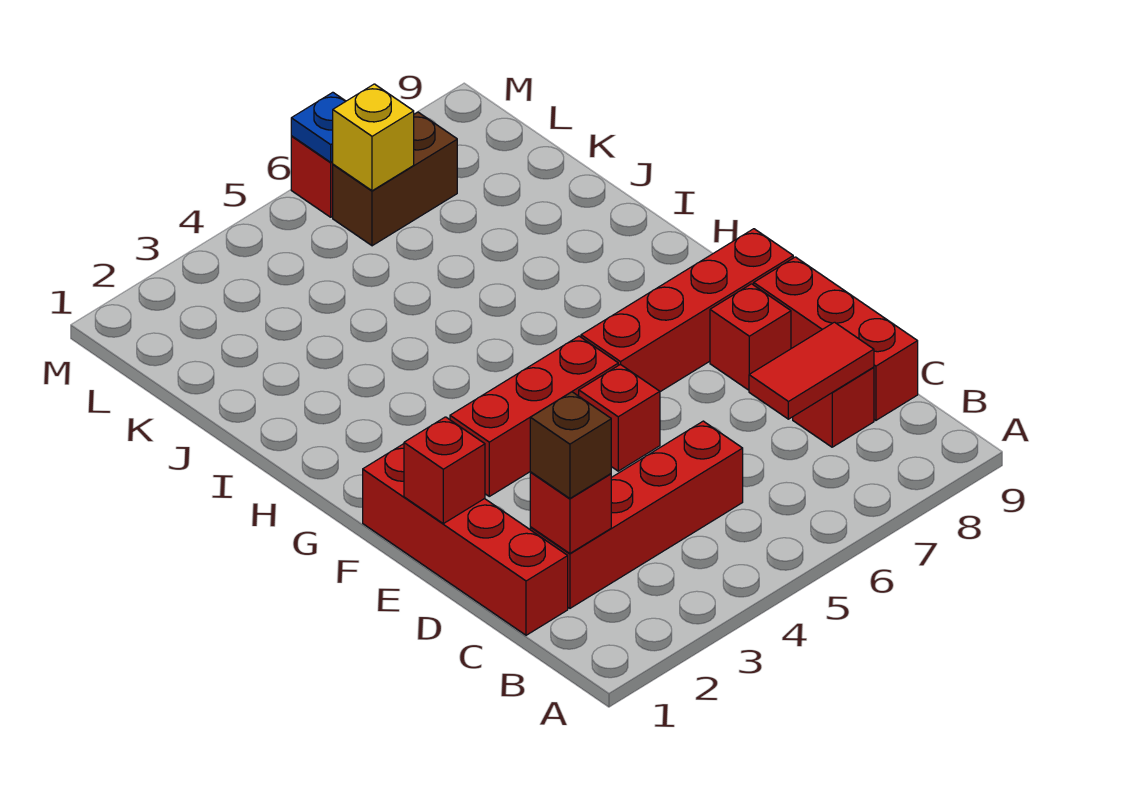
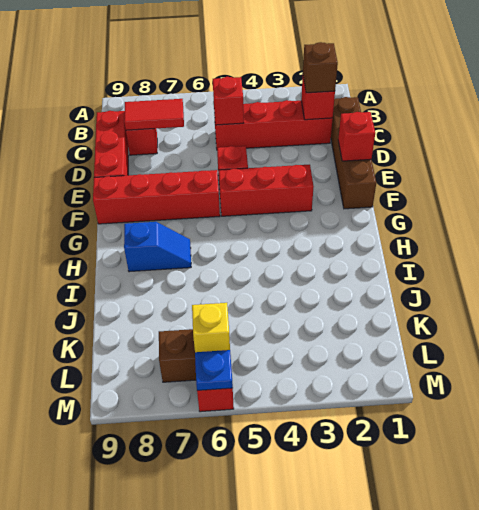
red brick C1:F1 level 1 -> brown brick C1:F1 level 1
red brick E8 level 1 -> red brick C5 level 2
none -> blue slope H7:H8 level 1 top 8

